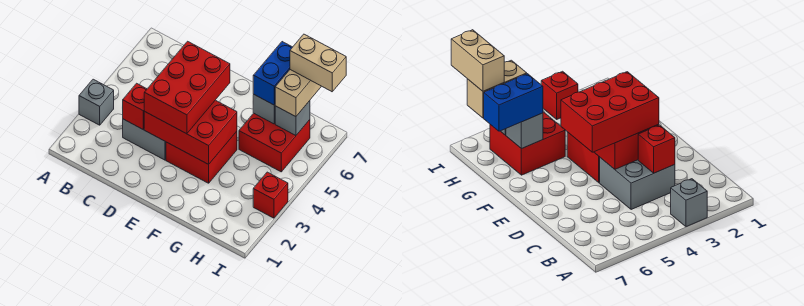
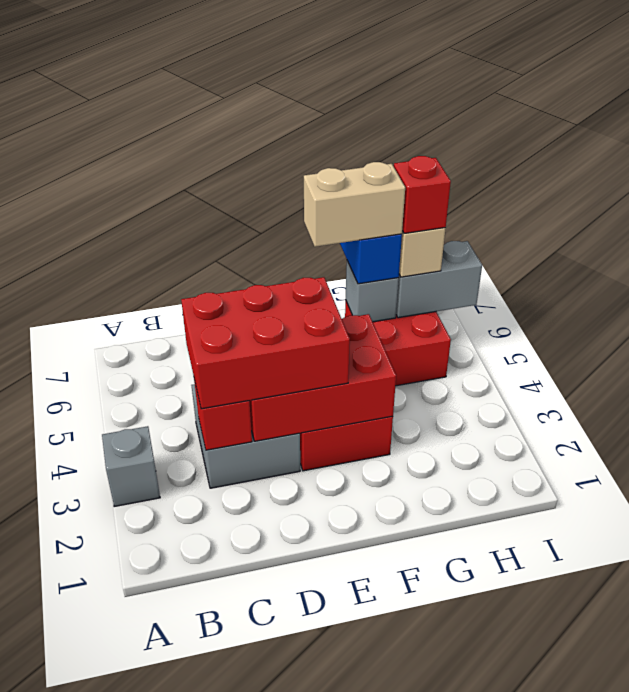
red brick D3:E5 level 3 -> red brick C3:E4 level 3
grey brick H6 level 2 -> grey brick H6:I6 level 2
tan brick H7:I7 level 4 -> tan brick F6:G6 level 4
red brick I3 level 1 -> red brick H6 level 4

